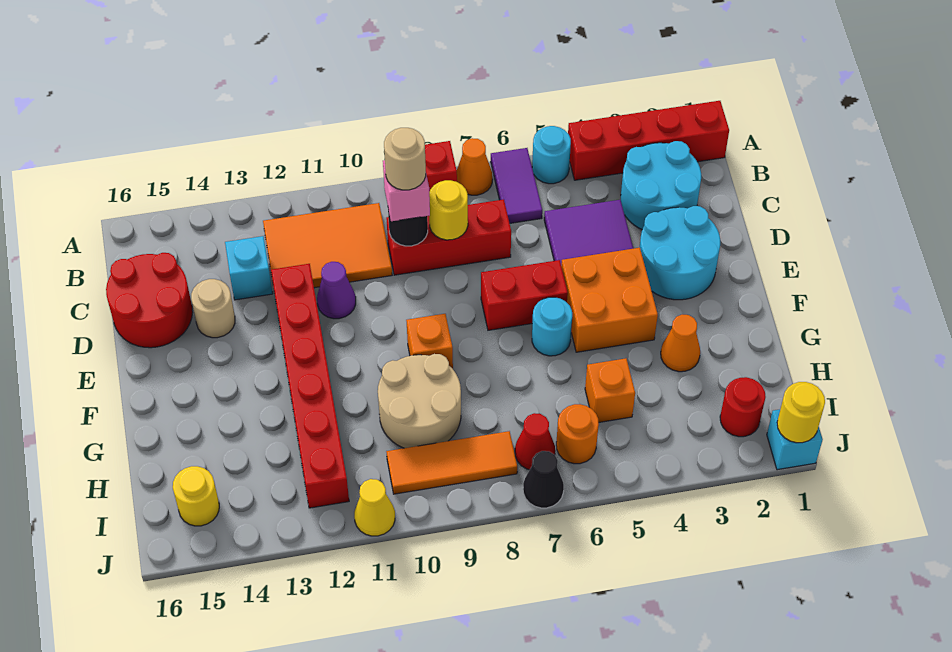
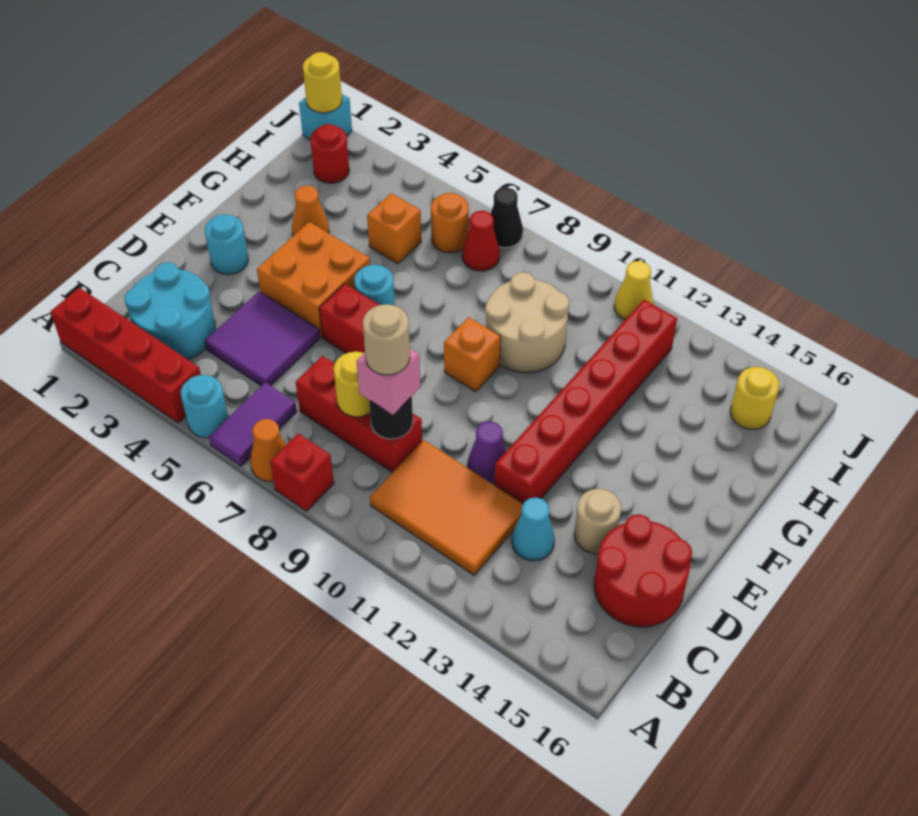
cyan brick C13 level 1 -> cyan cone C13 level 1
cyan round brick D2:E3 level 1 -> cyan round brick E2 level 1
orange tile I8:I10 level 1 -> none

